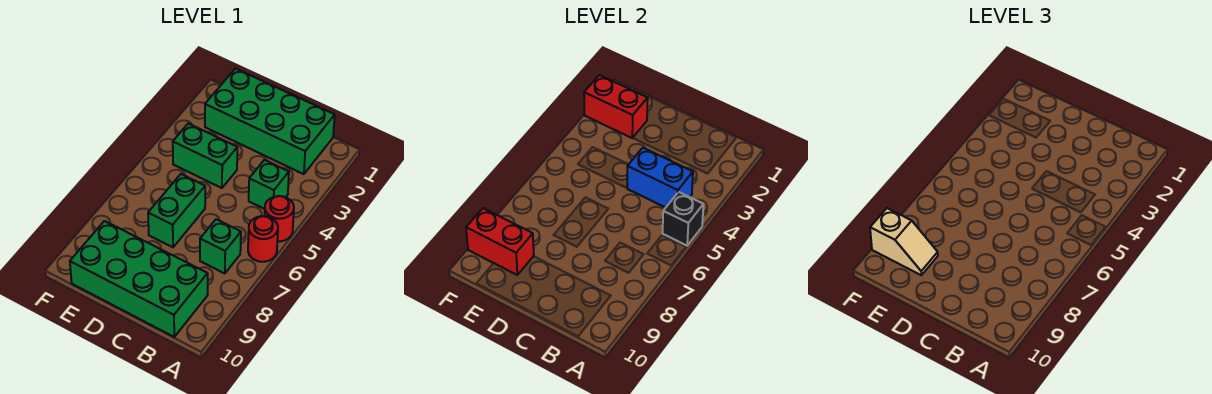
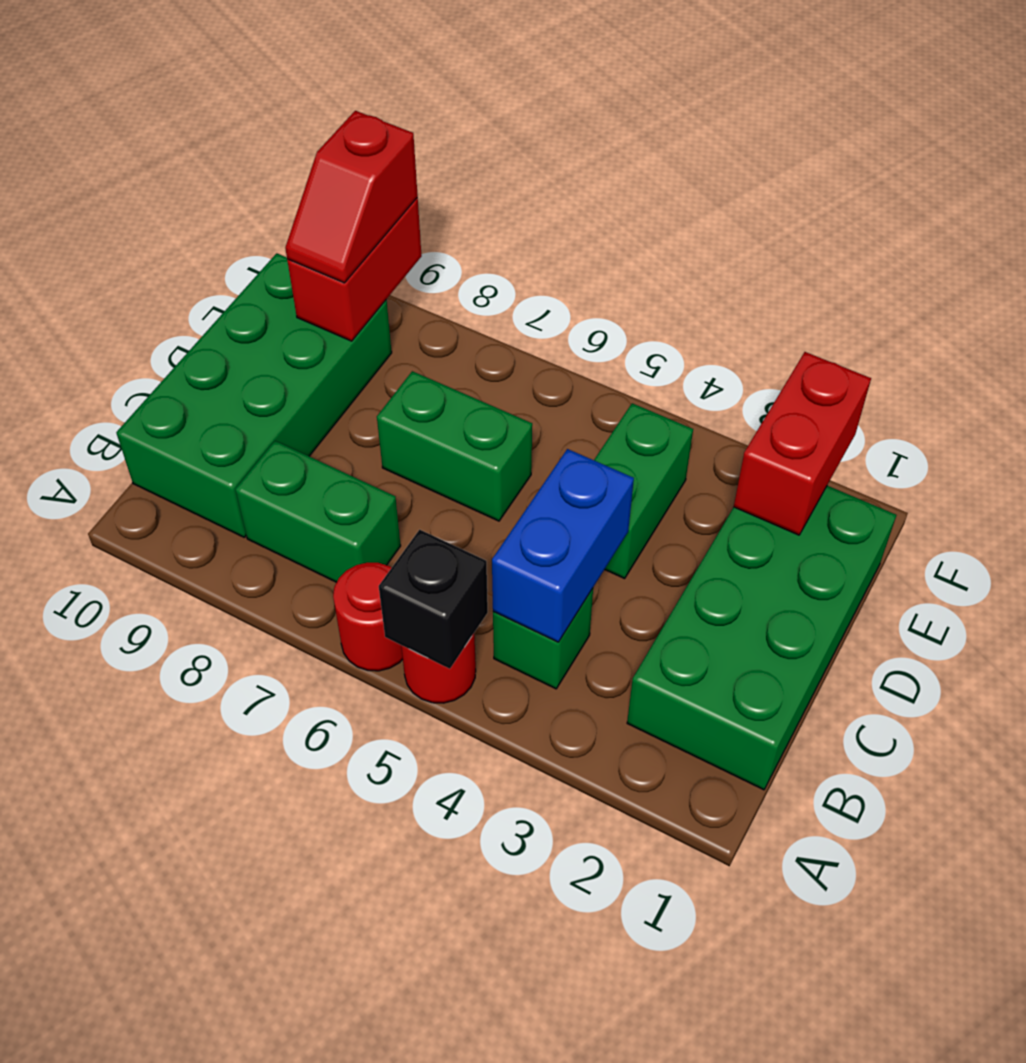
green brick B7 level 1 -> green brick B7:B8 level 1
tan slope E9:F9 level 3 top F -> red slope E9:F9 level 3 top F

